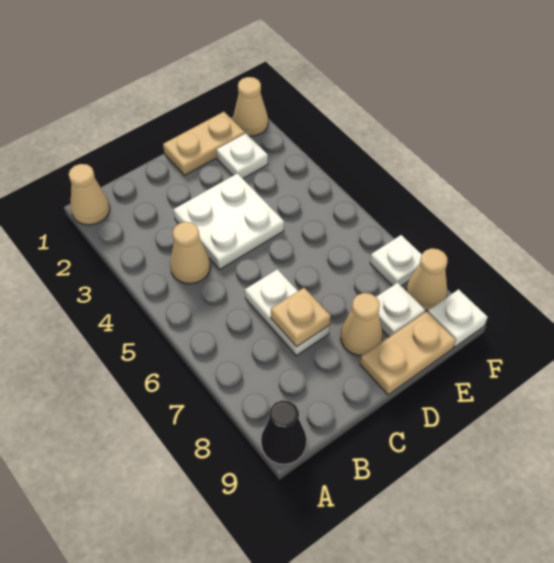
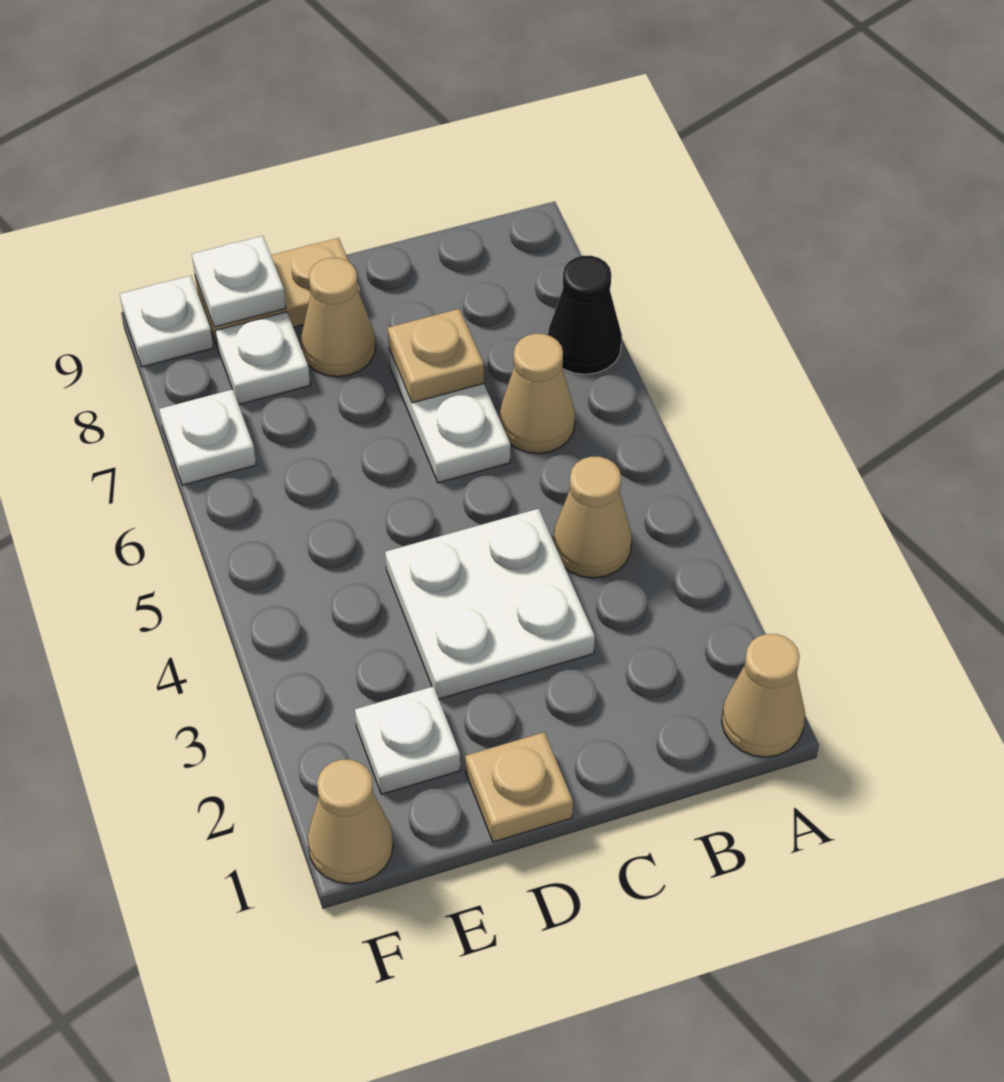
black cone A9 level 1 -> black cone A7 level 1
tan plate D1:E1 level 1 -> tan plate D1 level 1
none -> white plate E9 level 2
tan cone F8 level 1 -> tan cone B6 level 1

